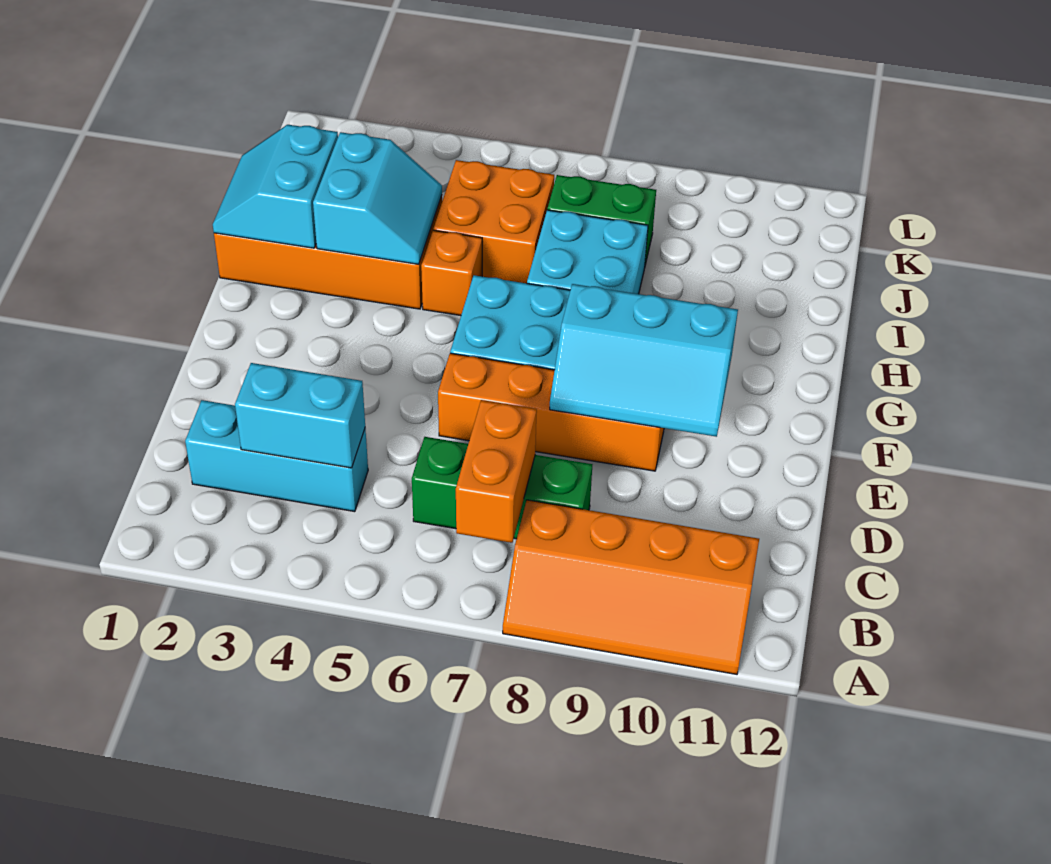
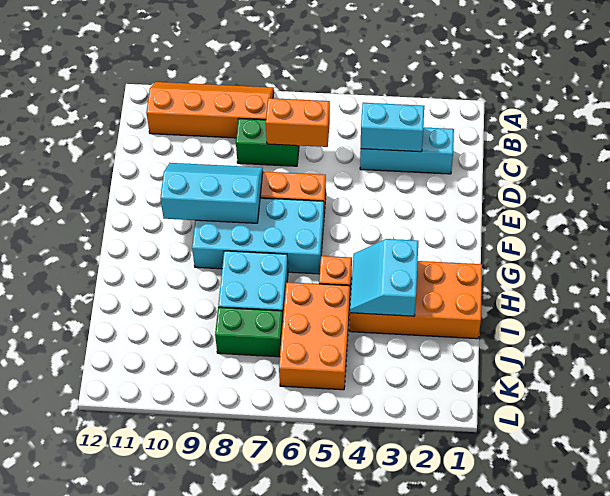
orange brick B7:C7 level 2 -> orange brick C6:C7 level 2
green brick C6:C8 level 1 -> green brick C7:C8 level 1
cyan slope H1:I2 level 2 top 2 -> none
orange brick I5:J6 level 1 -> orange brick I5:K6 level 1

